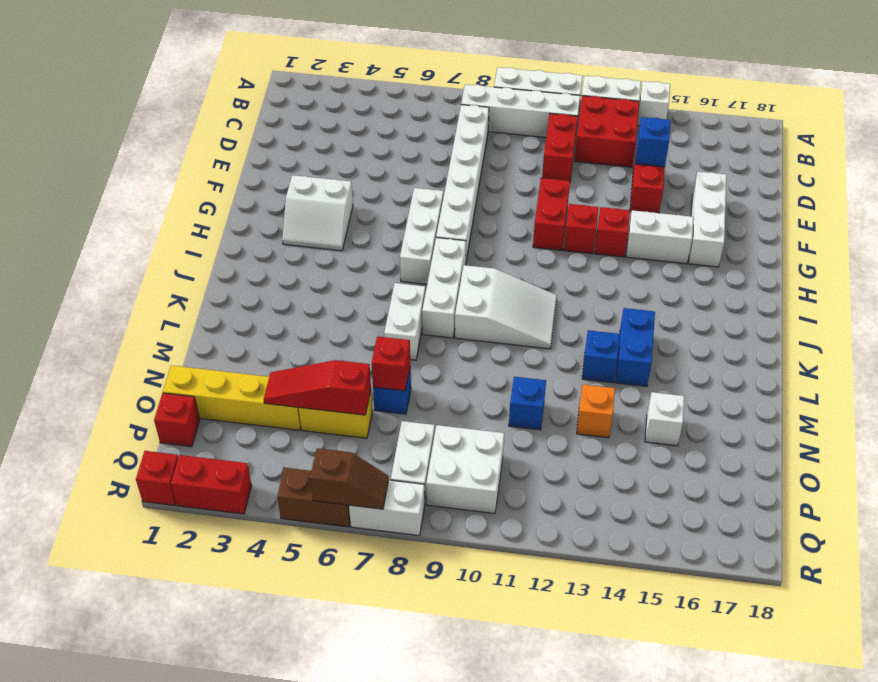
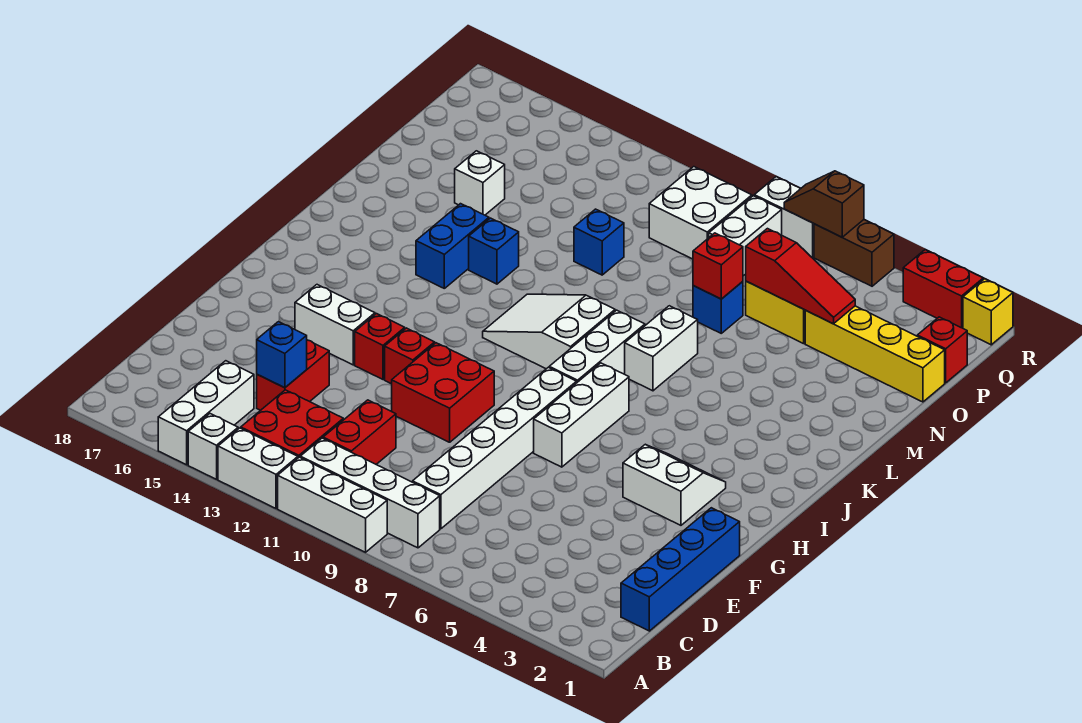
none -> blue brick C1:F1 level 1
white brick E16:G16 level 1 -> white brick A15:C15 level 1
red brick F11:G11 level 1 -> red brick F10:G11 level 1
orange brick N13 level 1 -> none
red brick R1 level 1 -> yellow brick R1 level 1

